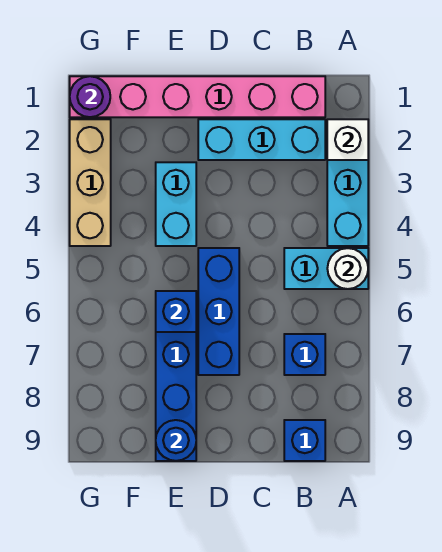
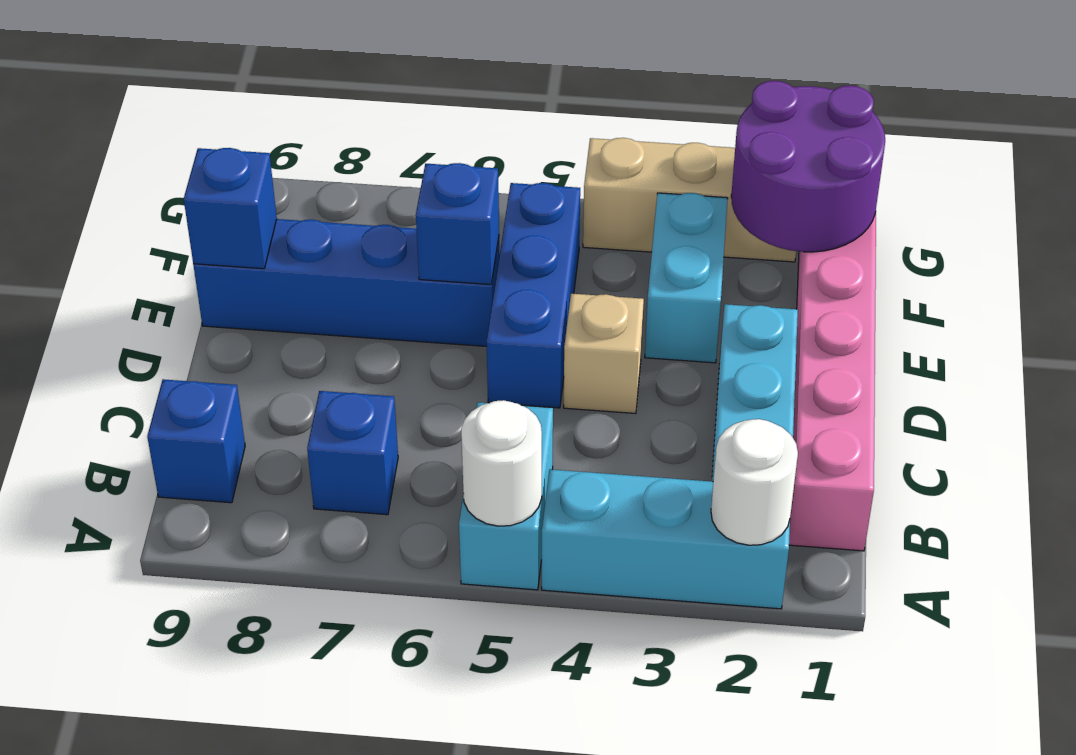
white brick A2 level 2 -> white round brick A2 level 2
none -> tan brick D4 level 1
blue brick D5:D7 level 1 -> blue brick D5:F5 level 1
cyan brick E3:E4 level 1 -> cyan brick E3:F3 level 1
blue round brick E9 level 2 -> blue brick E9 level 2
purple round brick G1 level 2 -> purple round brick F1:G2 level 2

